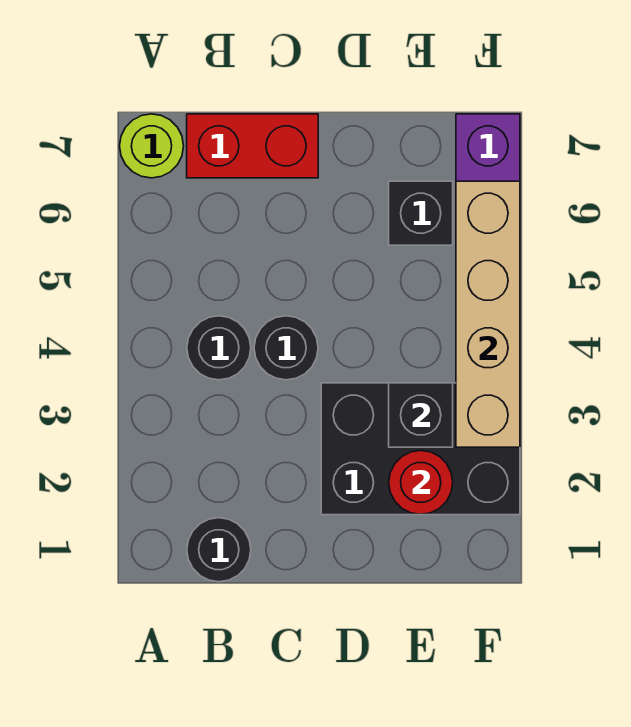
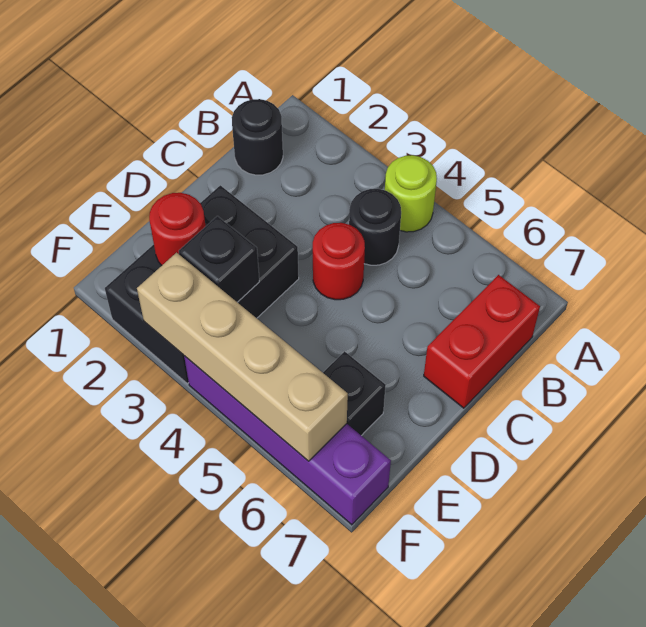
lime round brick A7 level 1 -> lime round brick A4 level 1
black round brick C4 level 1 -> red round brick C4 level 1

